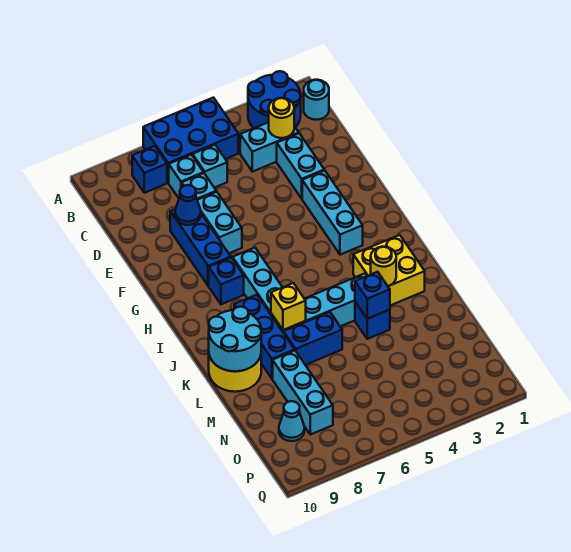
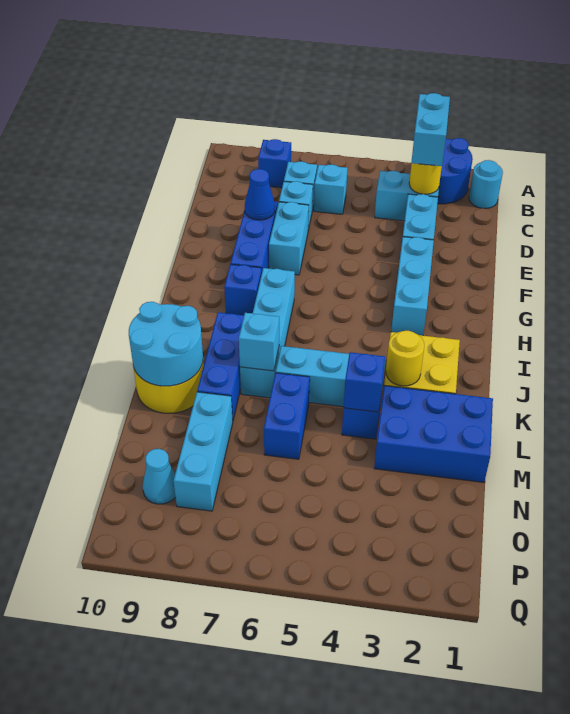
blue brick A5:B7 level 1 -> blue brick L1:M3 level 1
none -> cyan brick B3:C3 level 3
yellow brick K7 level 2 -> cyan brick K7 level 2
blue brick L6:L7 level 1 -> blue brick L6:M6 level 1

